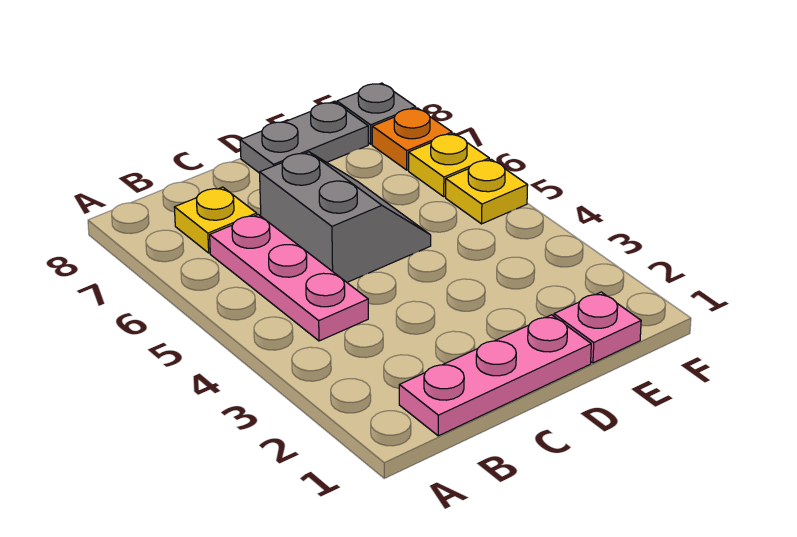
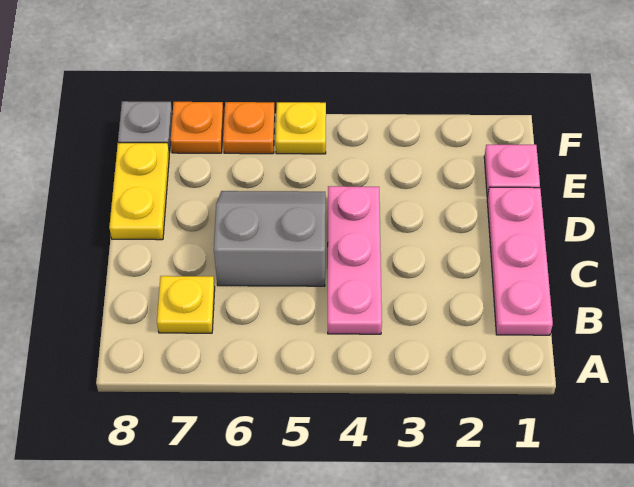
pink plate B4:B6 level 1 -> pink plate B4:D4 level 1
grey plate D8:E8 level 1 -> yellow plate D8:E8 level 1
yellow plate F6 level 1 -> orange plate F6 level 1

